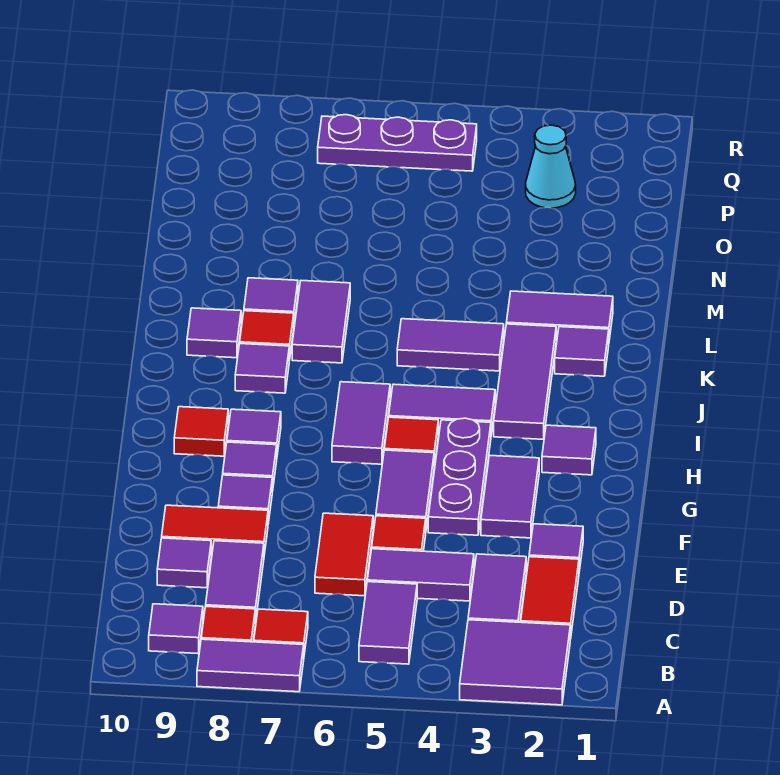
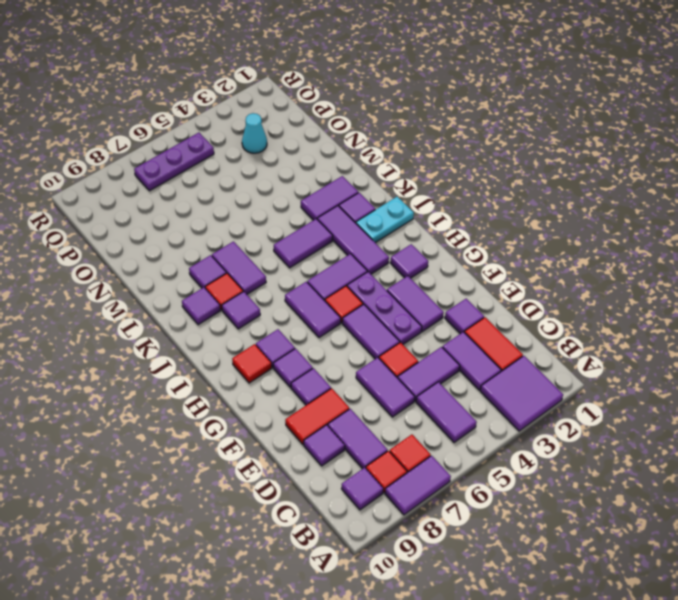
red tile D6:E6 level 1 -> purple tile D6:E6 level 1
none -> cyan plate J1:J2 level 1

